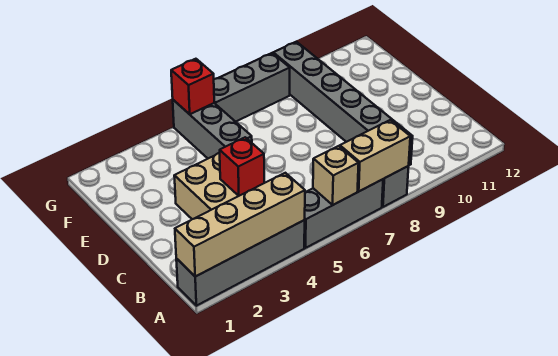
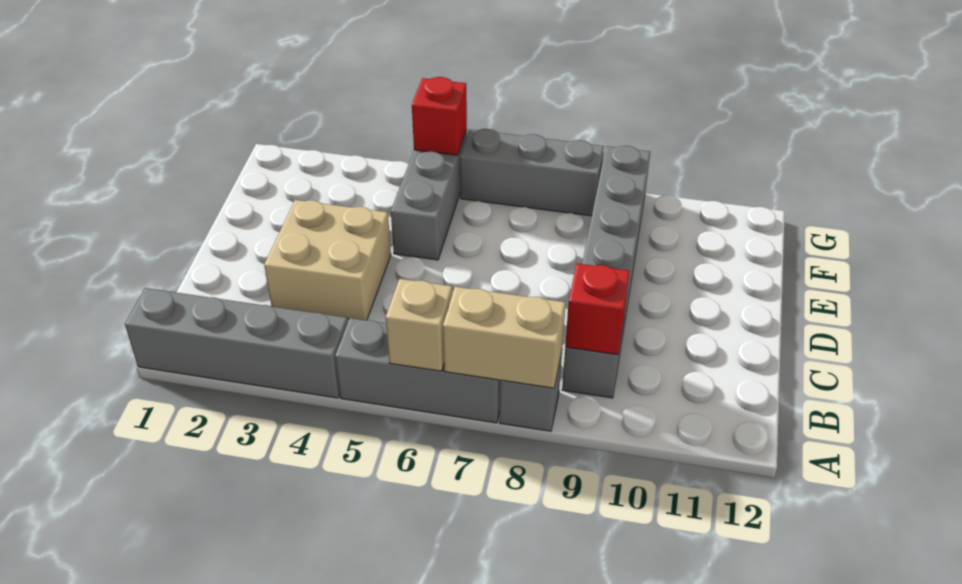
tan brick A1:A4 level 2 -> none
red brick C4 level 2 -> red brick B9 level 2

